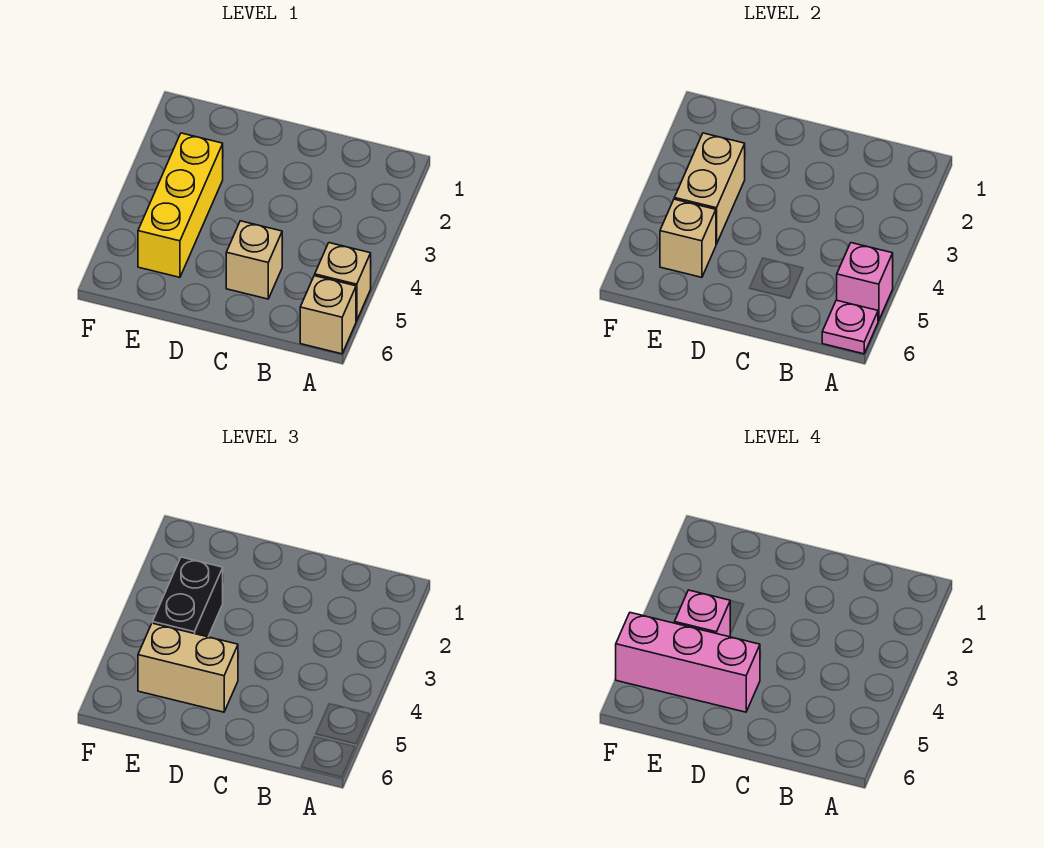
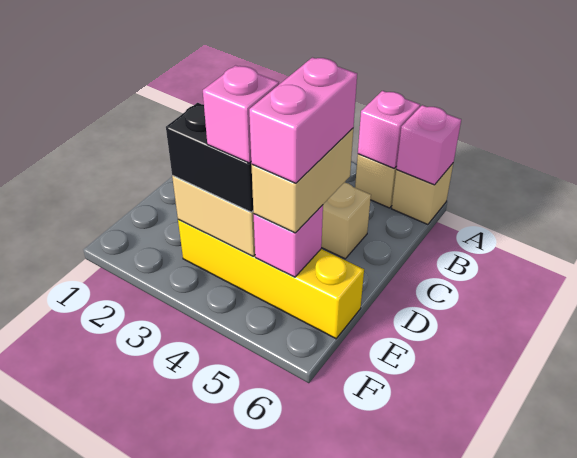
pink plate A6 level 2 -> pink brick A6 level 2
pink brick D5:F5 level 4 -> pink brick D5:E5 level 4
yellow brick E3:E5 level 1 -> yellow brick E3:E6 level 1
tan brick E5 level 2 -> pink brick E5 level 2

